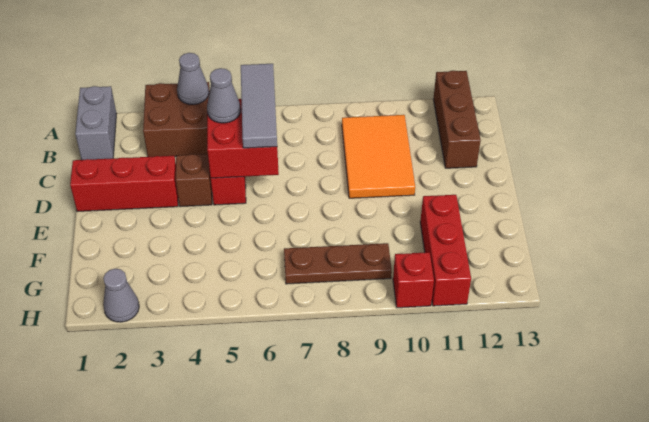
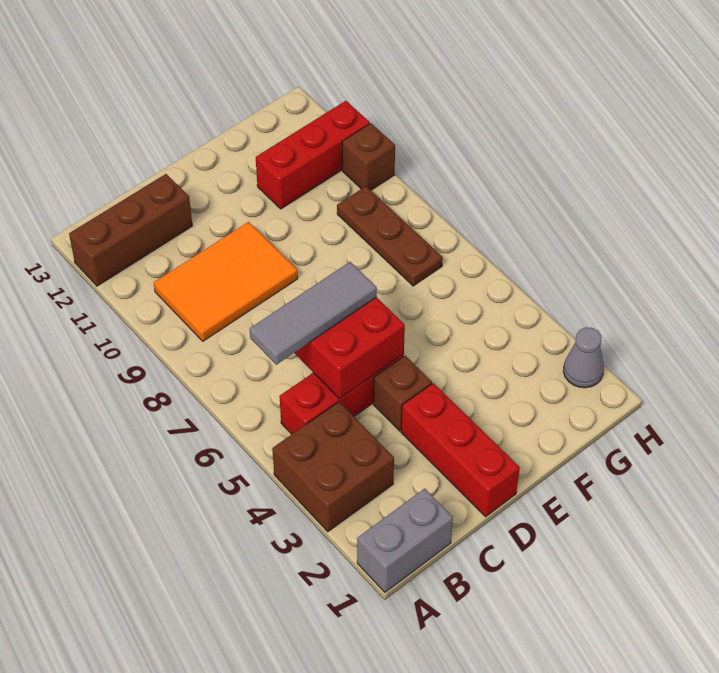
grey cone A4 level 2 -> none
grey cone C5 level 3 -> none
red brick H10 level 1 -> brown brick H10 level 1

